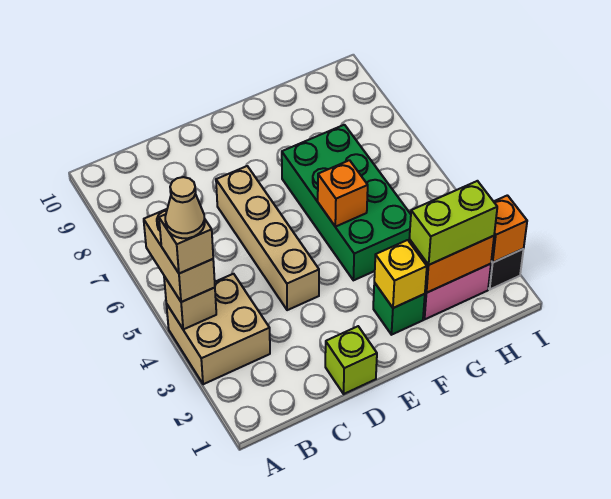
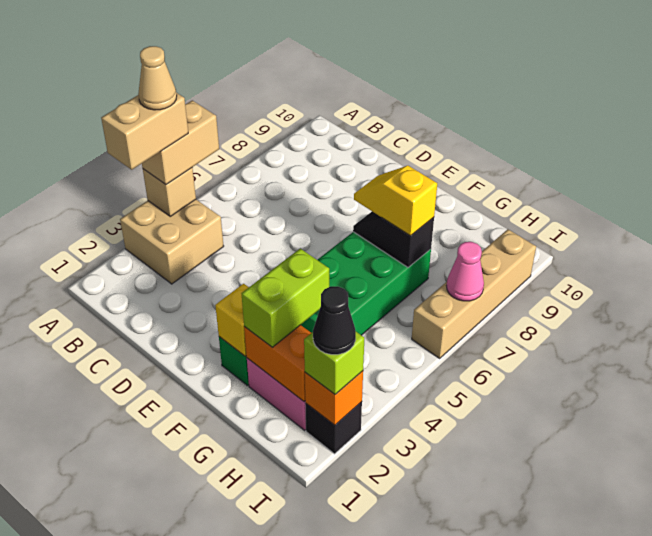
tan brick A4 level 4 -> tan brick A3:A4 level 4
lime brick D1 level 1 -> lime brick I2 level 3
tan brick D4:D7 level 1 -> tan brick I6:I9 level 1
orange brick F5 level 2 -> none
none -> black slope F7:G7 level 2 top G
none -> yellow slope F7:G7 level 3 top G
lime brick G2:H2 level 3 -> lime brick G2:G3 level 3
none -> black cone I2 level 4
none -> pink cone I7 level 2

